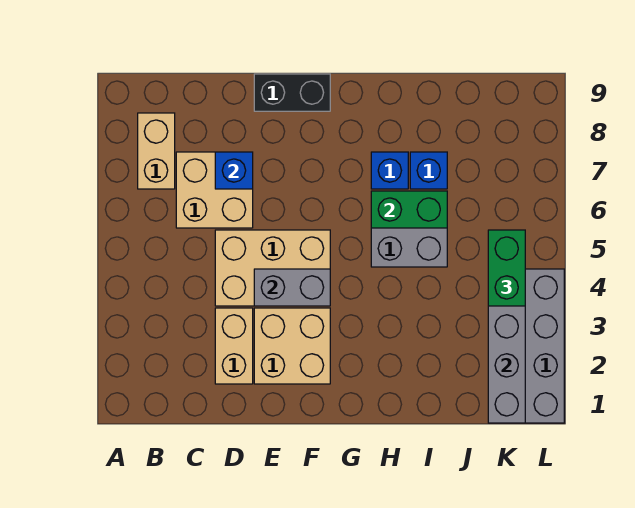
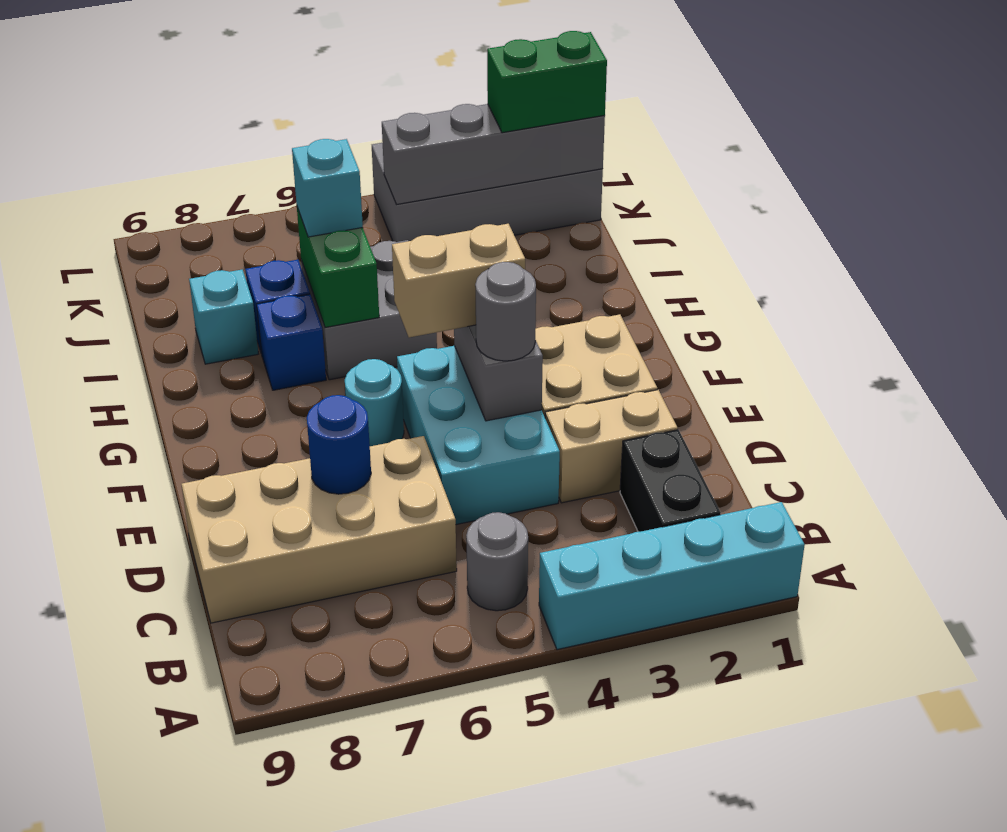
none -> cyan brick A1:A4 level 1
none -> grey round brick B5 level 1
tan brick B7:B8 level 1 -> tan brick F4:F5 level 3
tan brick C6:D7 level 1 -> tan brick C6:D9 level 1
tan brick D4:F5 level 1 -> cyan brick D4:F5 level 1
blue brick D7 level 2 -> blue round brick D7 level 2
none -> grey round brick E4 level 3
black brick E9:F9 level 1 -> black brick B2:C2 level 1
none -> cyan round brick F6 level 1
none -> cyan brick I6 level 3
none -> cyan brick I8 level 1
green brick K4:K5 level 3 -> green brick K1:K2 level 3

